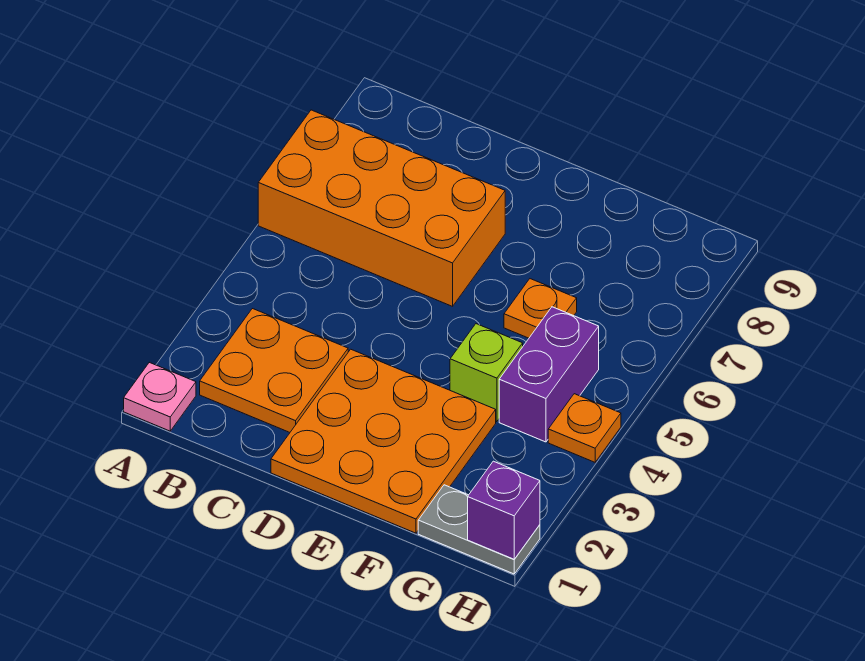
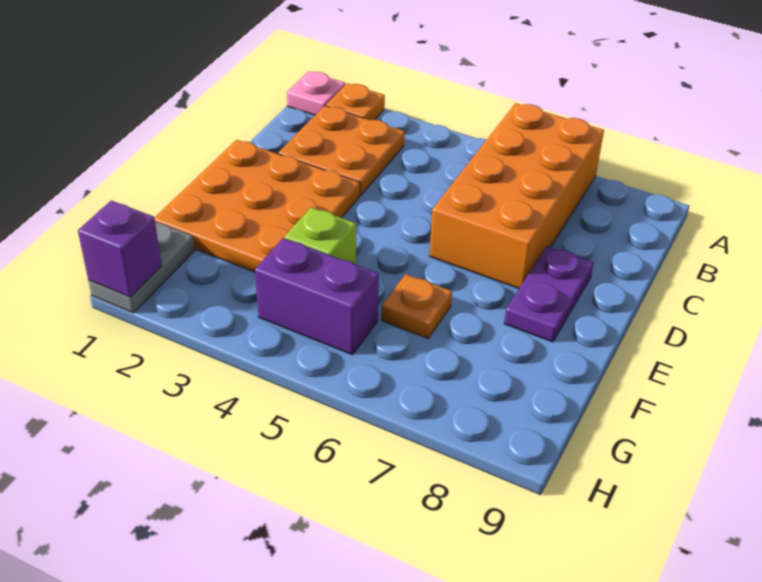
none -> purple plate D8:E8 level 1
orange plate H4 level 1 -> orange plate A2 level 1

